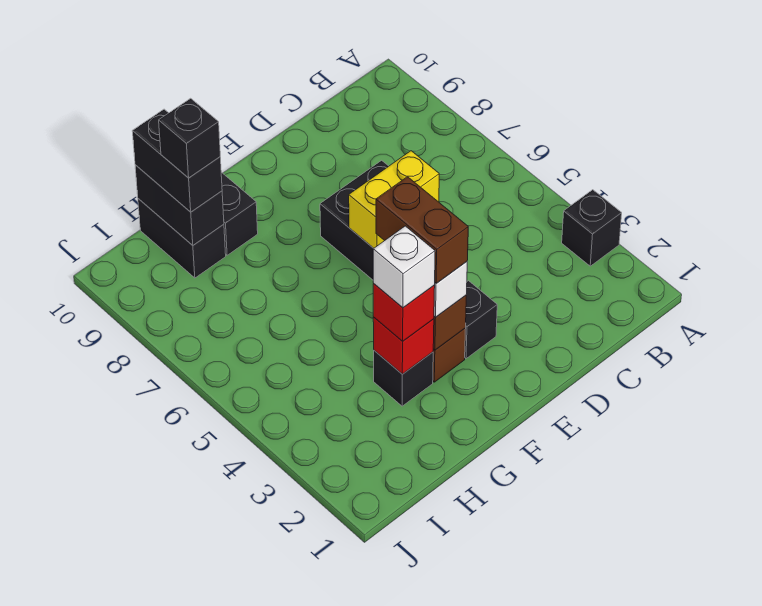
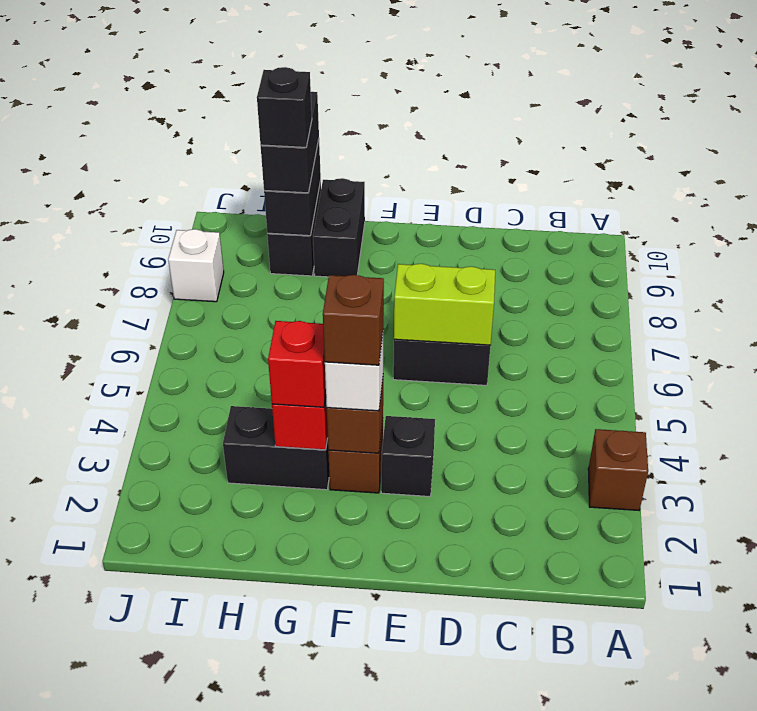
black brick A3 level 1 -> brown brick A3 level 1
yellow brick D6:E6 level 2 -> lime brick D6:E6 level 2
brown brick F3:F4 level 4 -> brown brick F3 level 4
black brick G3 level 1 -> black brick G3:H3 level 1
white brick G3 level 4 -> white brick J8 level 1

